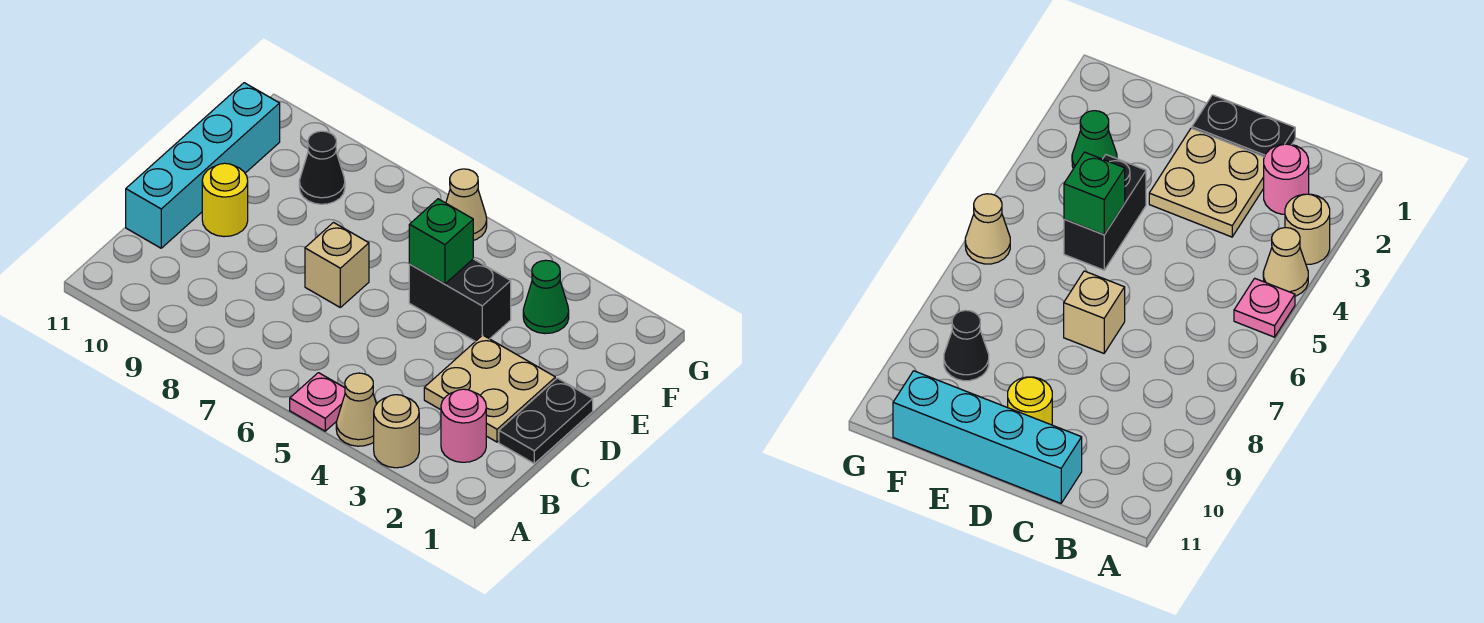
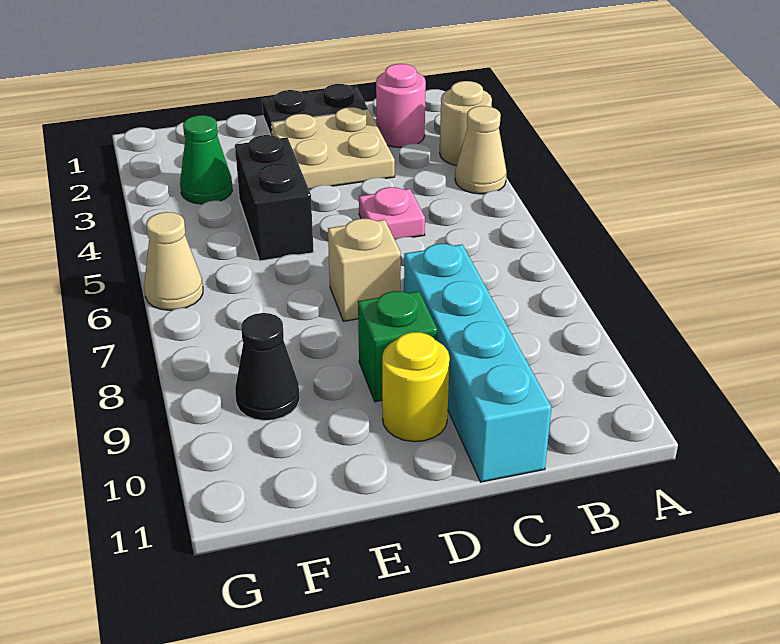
pink plate A5 level 1 -> pink plate C5 level 1
cyan brick C11:F11 level 1 -> cyan brick C8:C11 level 1
green brick E5 level 2 -> green brick D9 level 1

